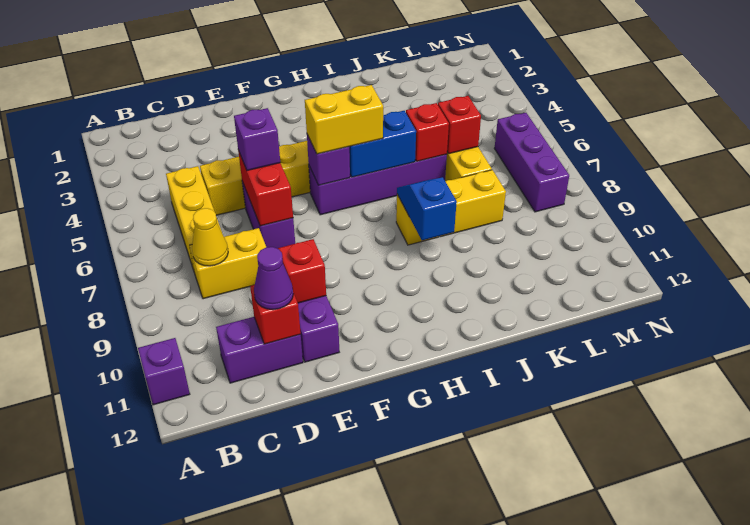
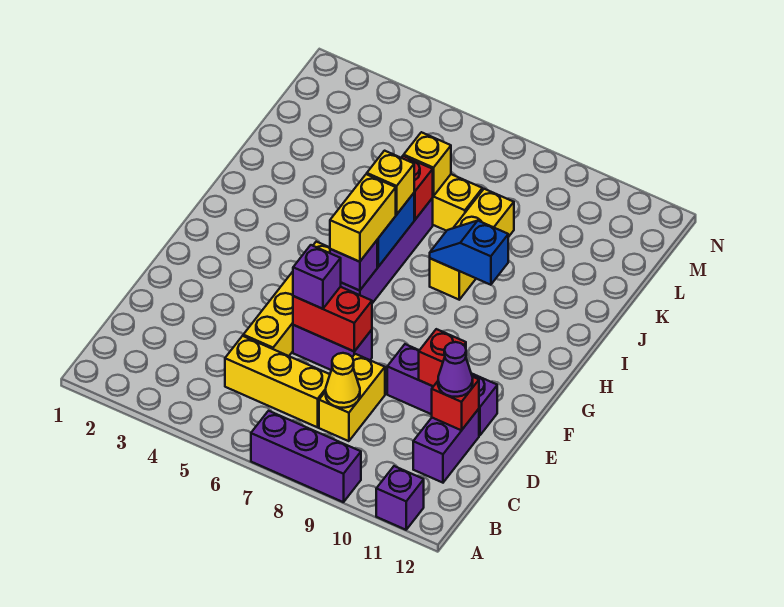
none -> yellow brick I6 level 3
red brick K6 level 2 -> yellow brick K6 level 2
purple brick M6:M8 level 1 -> purple brick A7:A9 level 1

